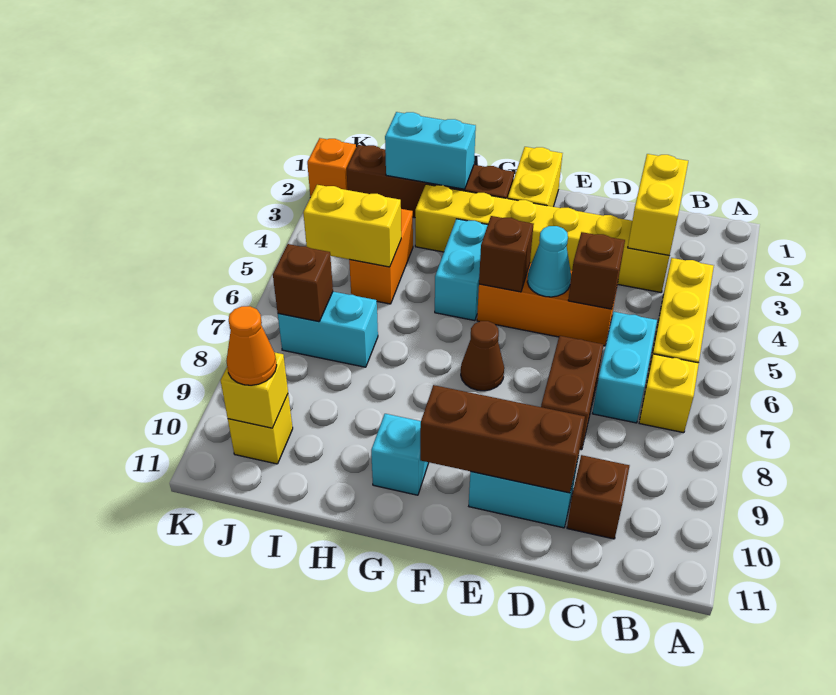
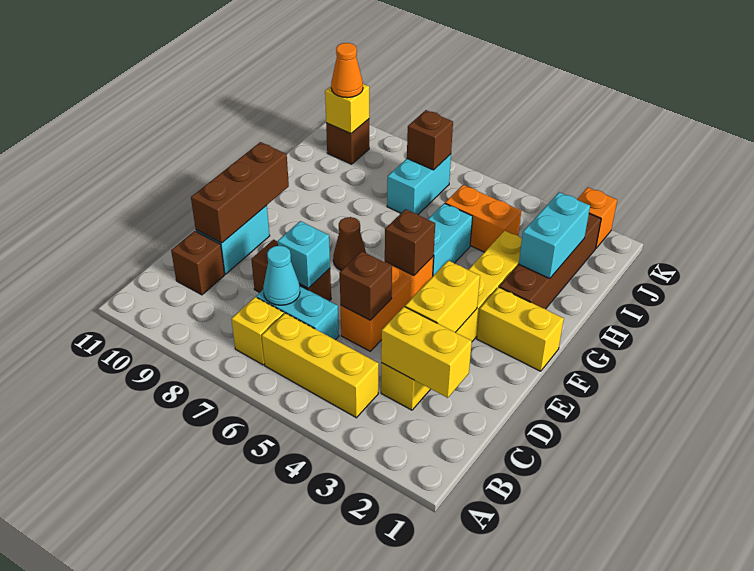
cyan cone E5 level 2 -> cyan cone C7 level 2
cyan brick G4:G5 level 1 -> cyan brick G5:H5 level 1
cyan brick G10 level 1 -> cyan brick D7 level 2
yellow brick I5:J5 level 2 -> yellow brick D3:E3 level 2
yellow brick J10 level 1 -> brown brick J10 level 1

